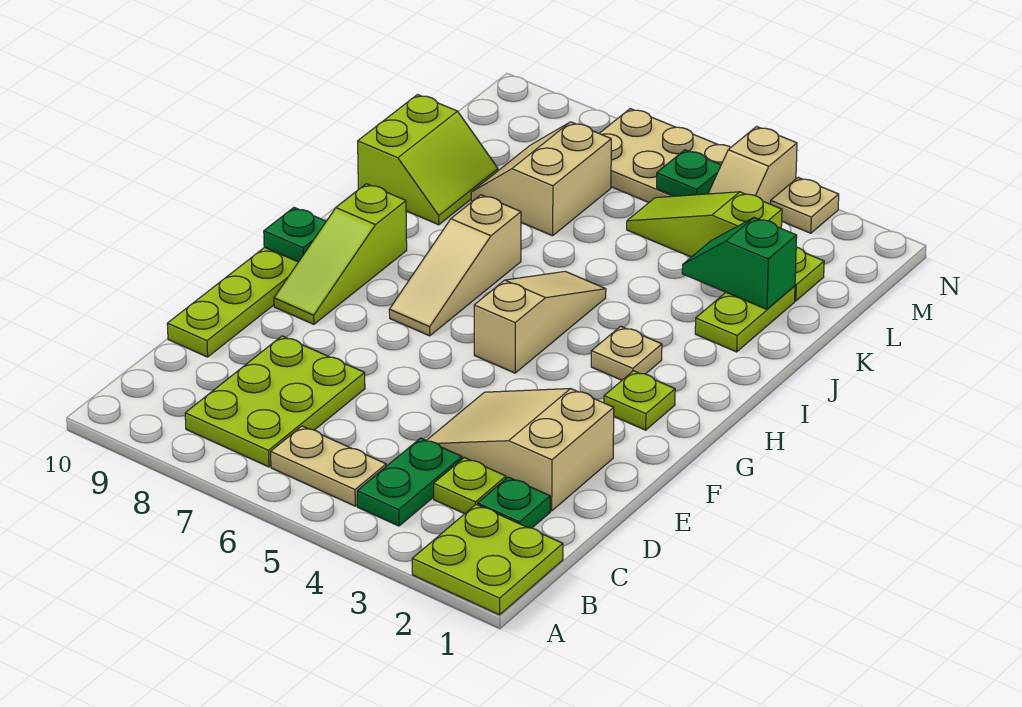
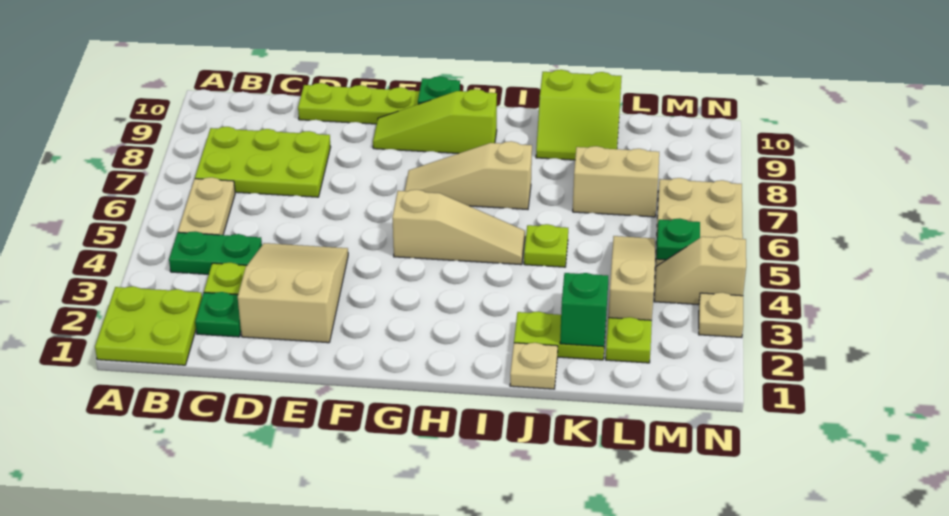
lime plate G2 level 1 -> lime plate J5 level 1
tan plate H3 level 1 -> tan plate J1 level 1
lime slope L3:L5 level 1 top 3 -> tan slope L3:L5 level 1 top 3

